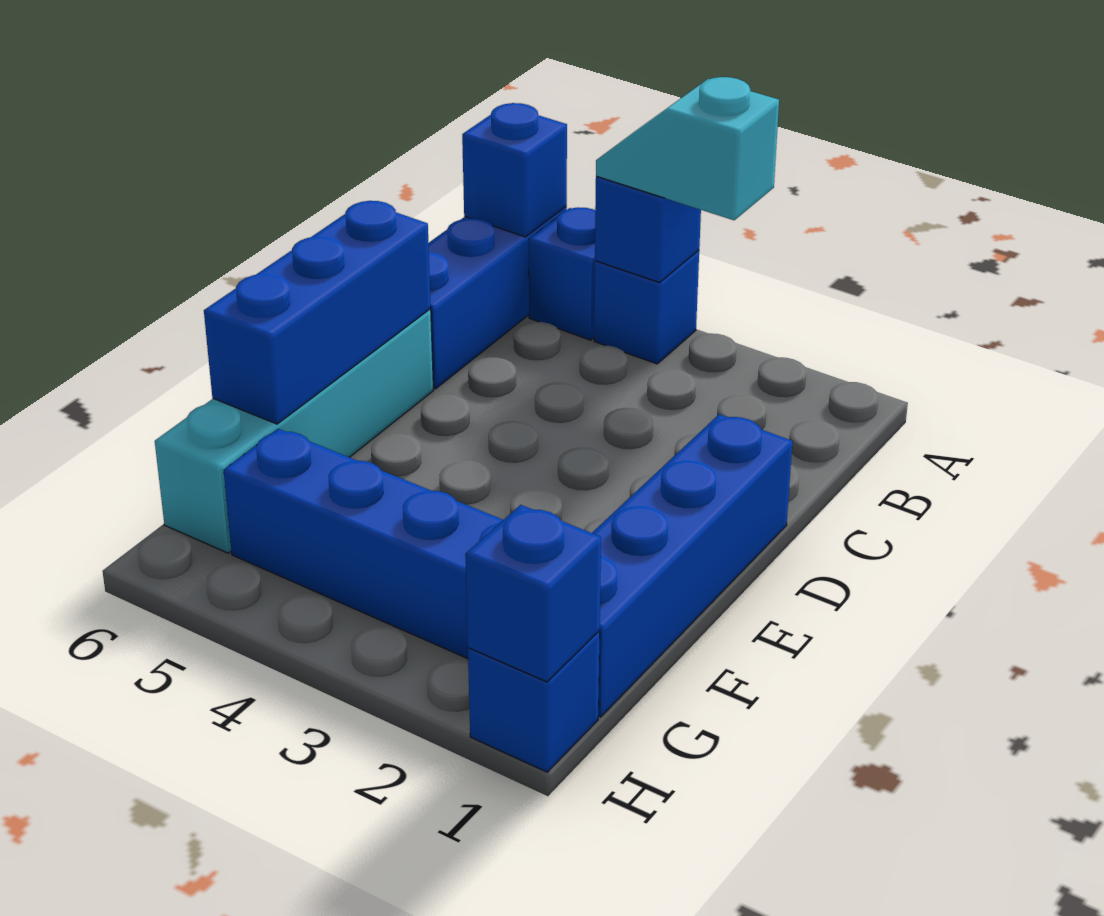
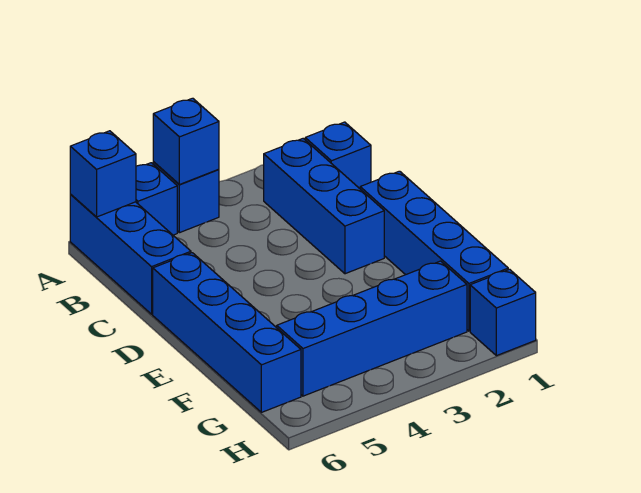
cyan slope A3:A4 level 3 top 3 -> none
cyan brick D6:G6 level 1 -> blue brick D6:G6 level 1
blue brick D6:F6 level 2 -> blue brick B2:D2 level 1
blue brick H1 level 2 -> blue brick B1 level 1

